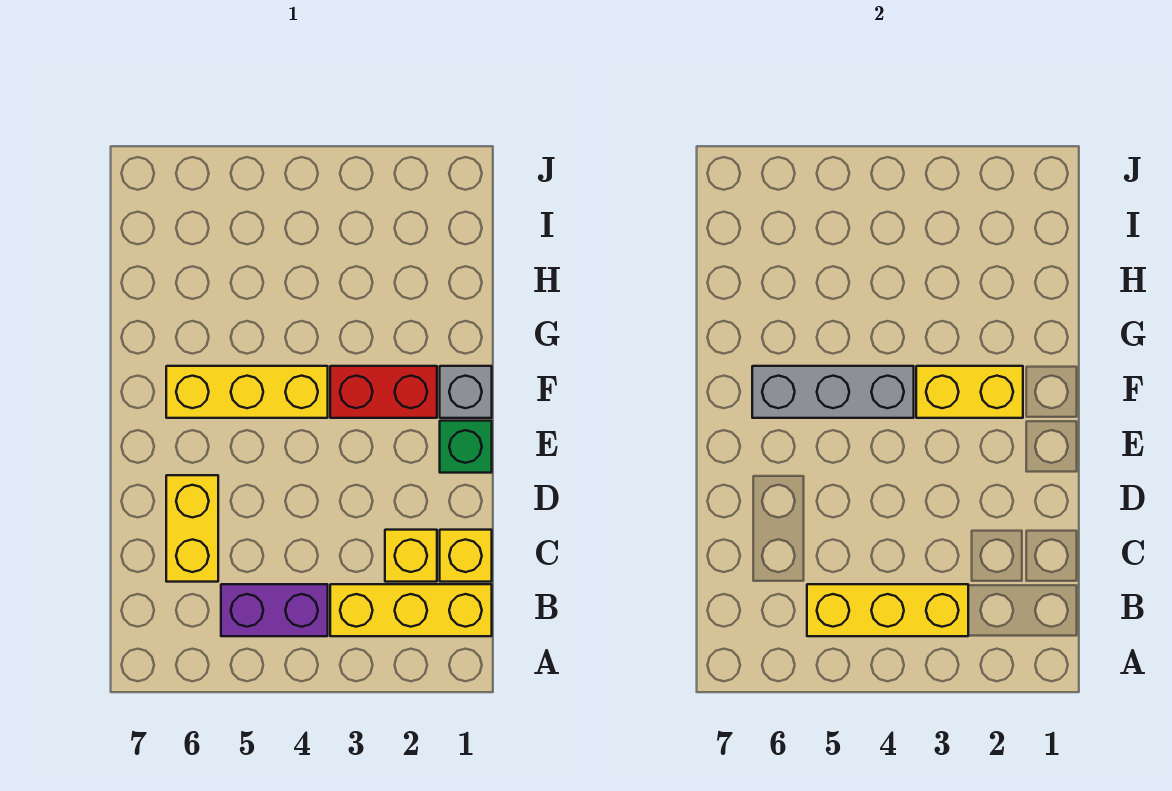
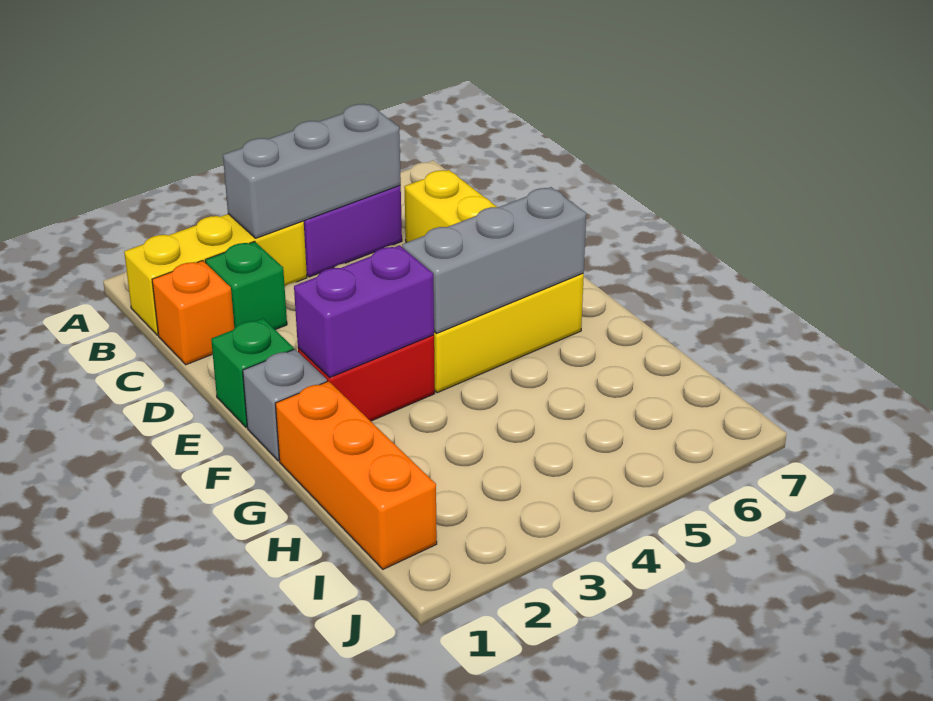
yellow brick B3:B5 level 2 -> grey brick B3:B5 level 2
yellow brick C1 level 1 -> orange brick C1 level 1
yellow brick C2 level 1 -> green brick C2 level 1
yellow brick F2:F3 level 2 -> purple brick F2:F3 level 2
none -> orange brick G1:I1 level 1

